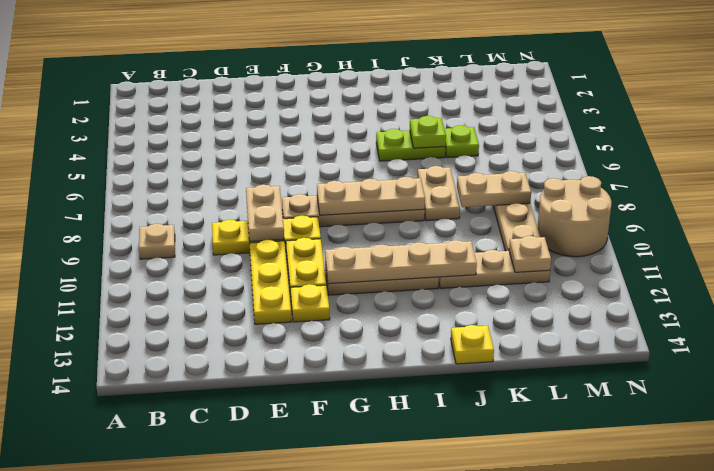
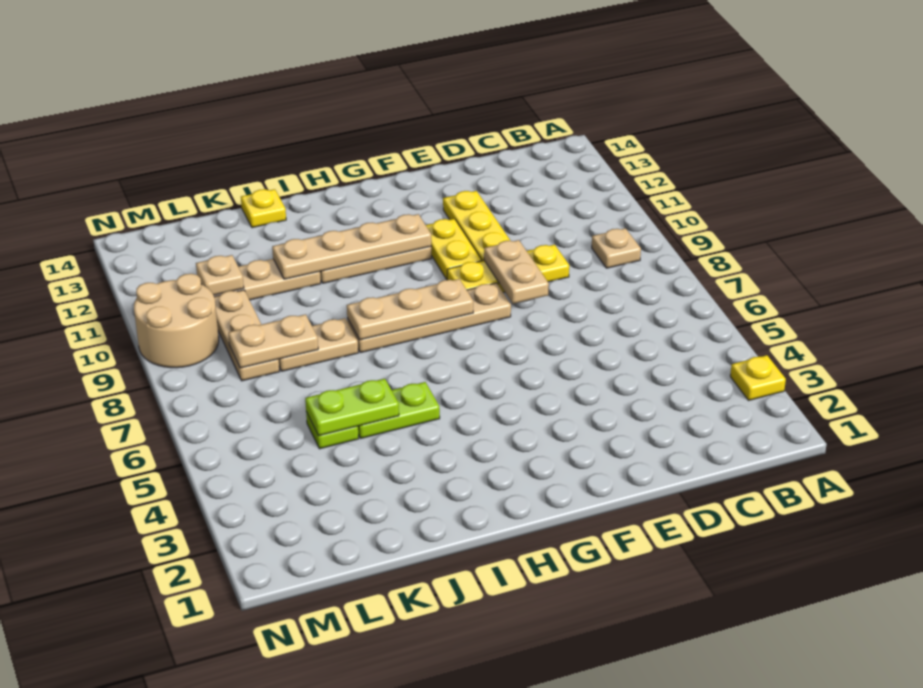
yellow plate F12 level 1 -> yellow plate A3 level 1
lime plate J5 level 2 -> lime plate J5:K5 level 2
tan plate J7:J8 level 1 -> tan plate J8:K8 level 1

